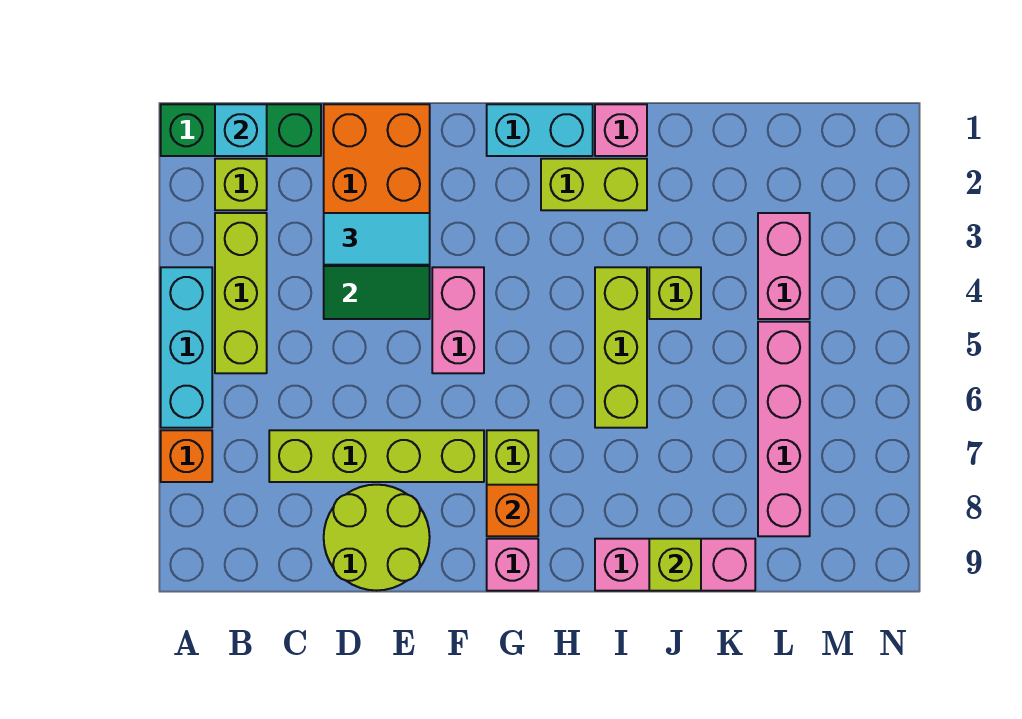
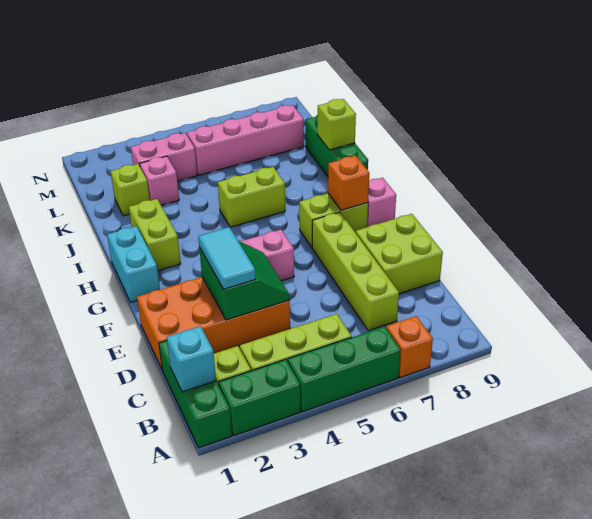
none -> green brick A2:A3 level 1
cyan brick A4:A6 level 1 -> green brick A4:A6 level 1
lime round brick D8:E9 level 1 -> lime brick D8:E9 level 1
pink brick I1 level 1 -> pink brick K3 level 1
lime brick I4:I6 level 1 -> lime brick I5:I6 level 1
pink brick I9:K9 level 1 -> green brick I9:K9 level 1
lime brick J4 level 1 -> lime brick K2 level 1

